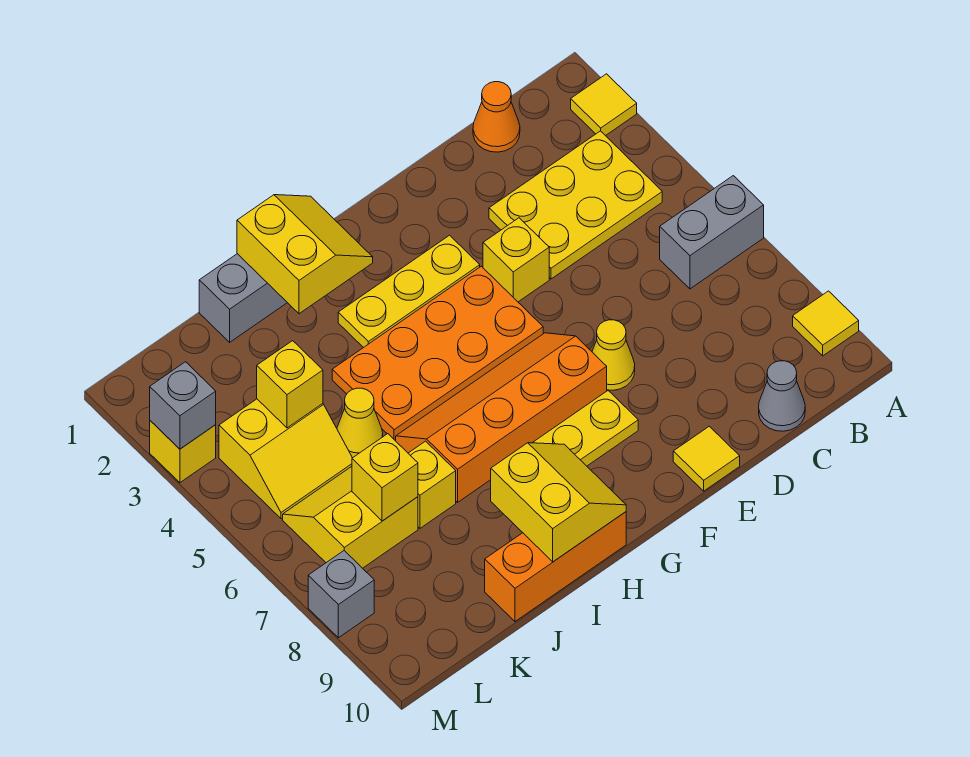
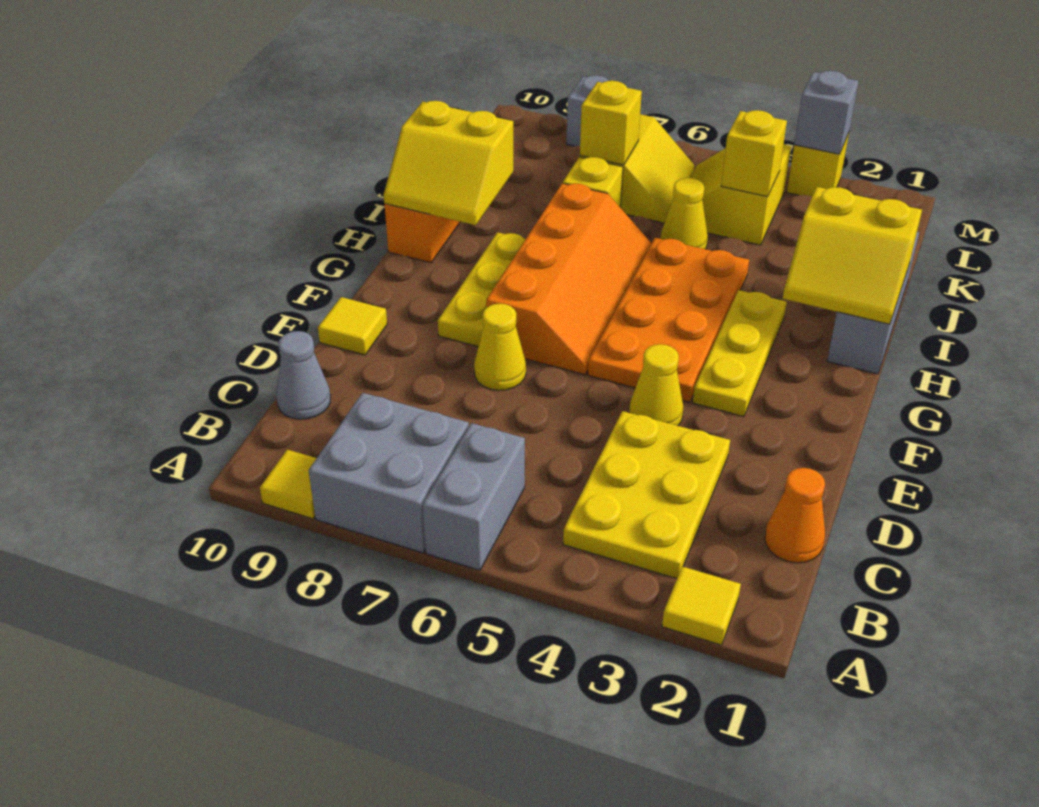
none -> grey brick A7:B8 level 1
yellow brick E4 level 1 -> yellow cone E4 level 1

